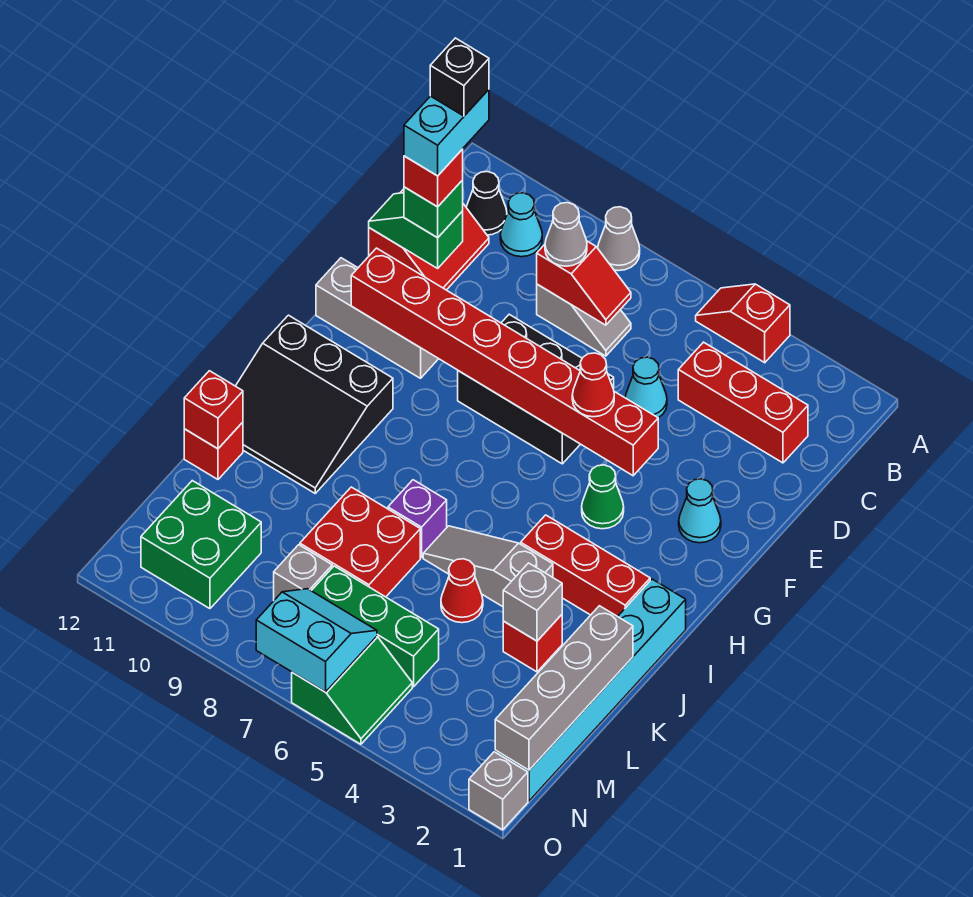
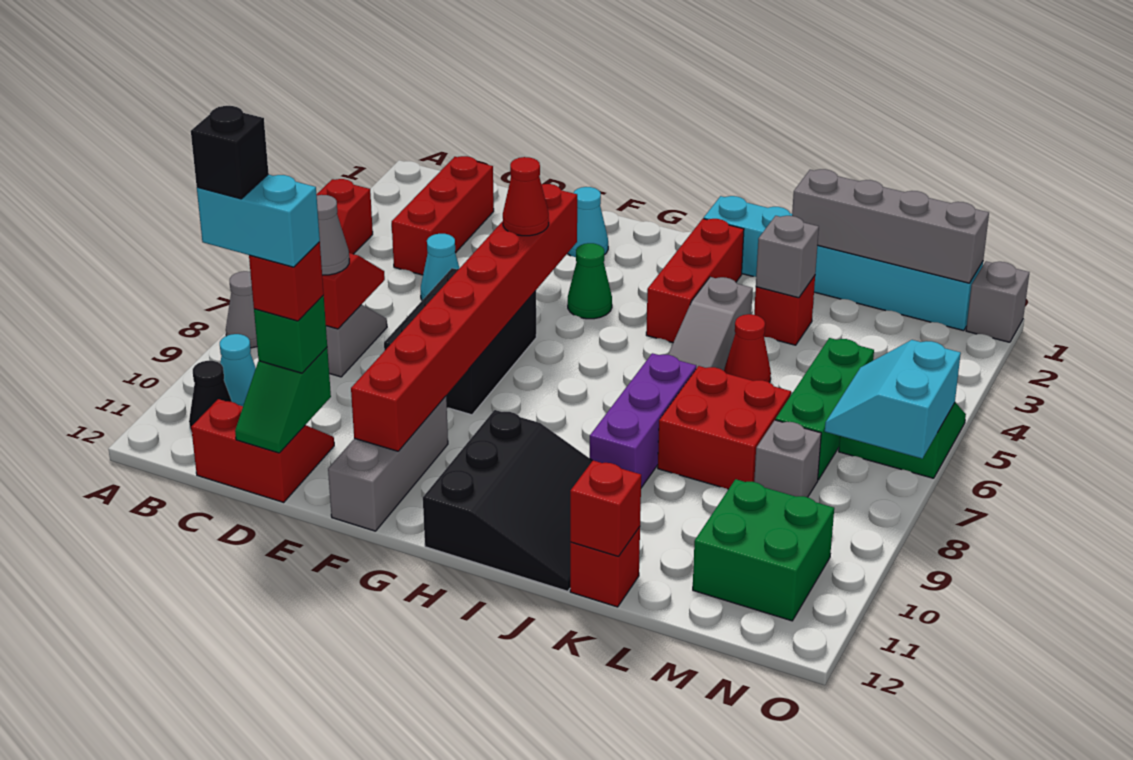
purple brick J7 level 1 -> purple brick J7:J9 level 1

